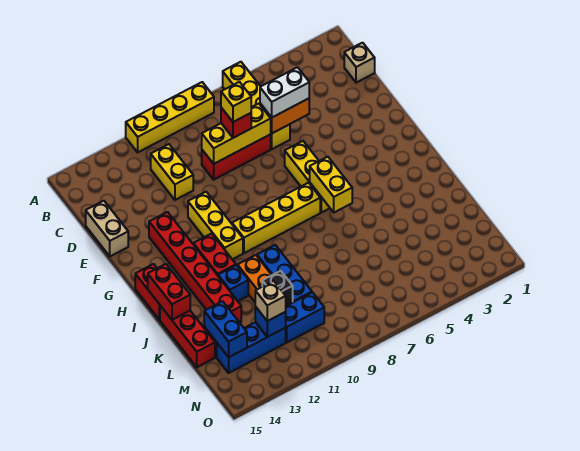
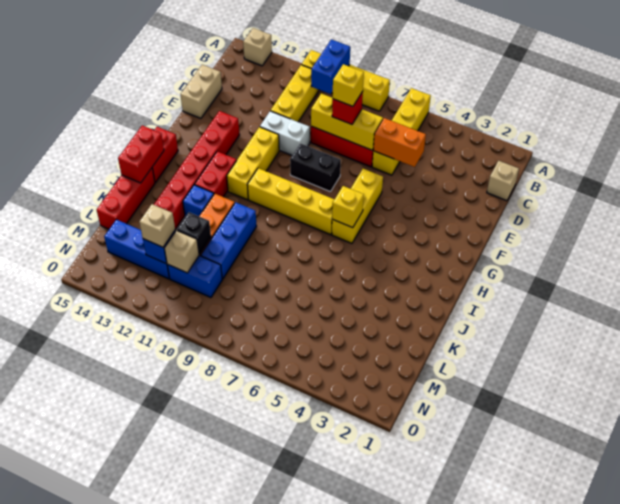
none -> tan brick A14 level 1
yellow brick C11:D11 level 1 -> yellow brick B11:D11 level 1
white brick D5:D6 level 3 -> white brick E10:E11 level 1
none -> black brick F8:F9 level 1
yellow brick H6:I6 level 2 -> yellow brick H6 level 2
blue brick L14:M14 level 2 -> blue brick A10:B10 level 2
none -> tan brick M11 level 2

